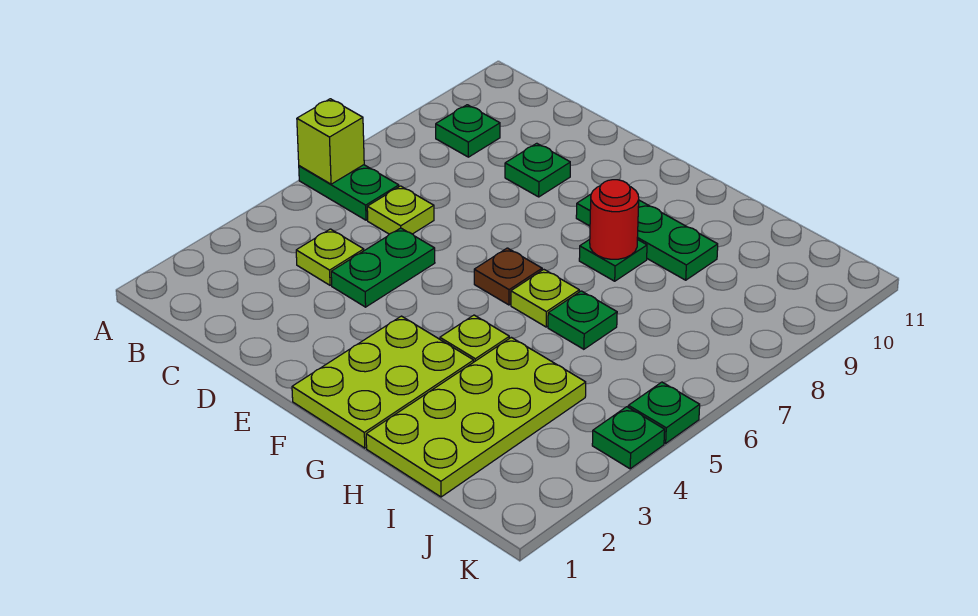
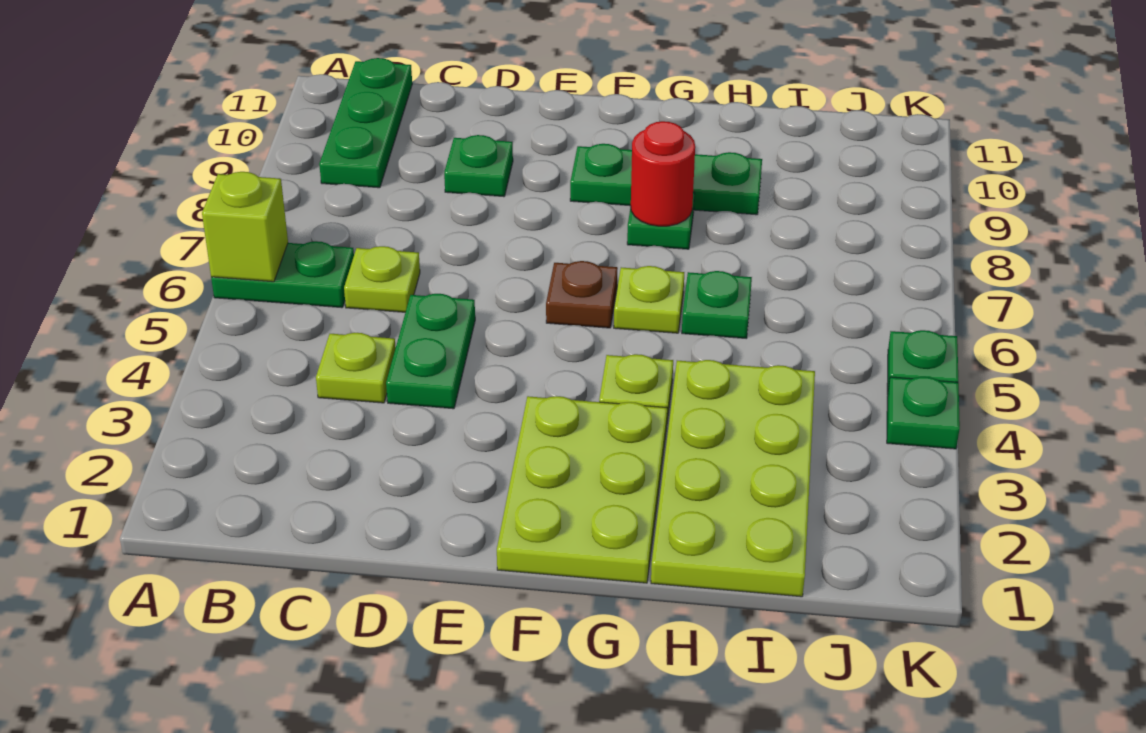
green plate B9 level 1 -> green plate B9:B11 level 1

